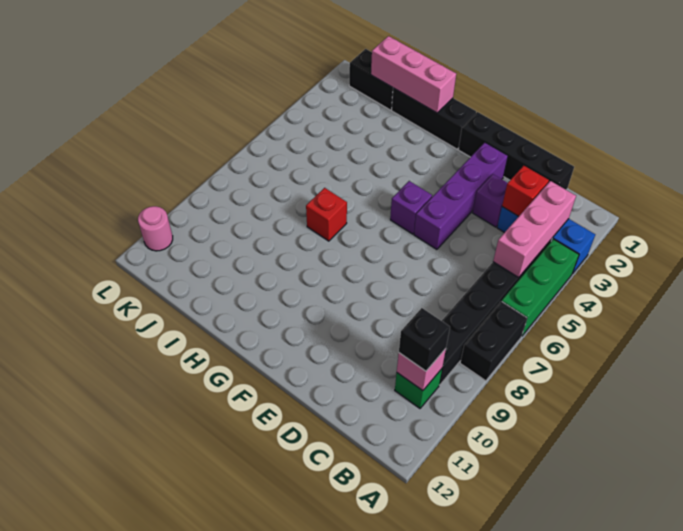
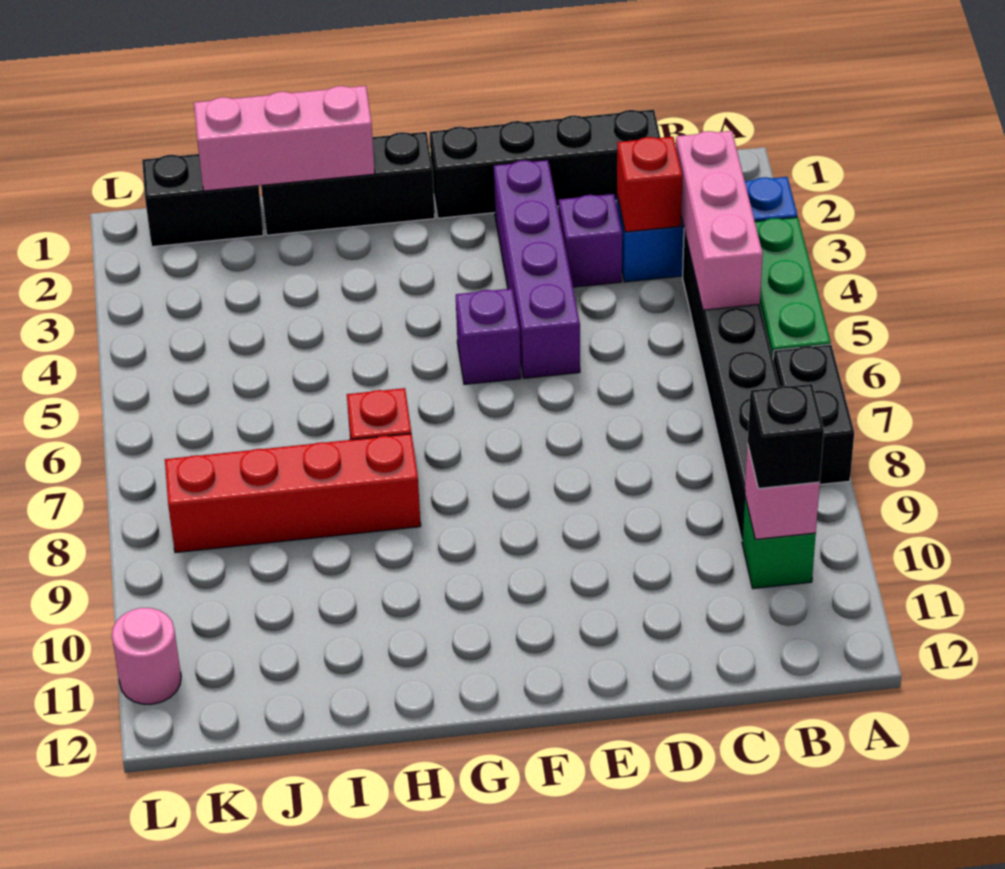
none -> red brick H8:K8 level 1

